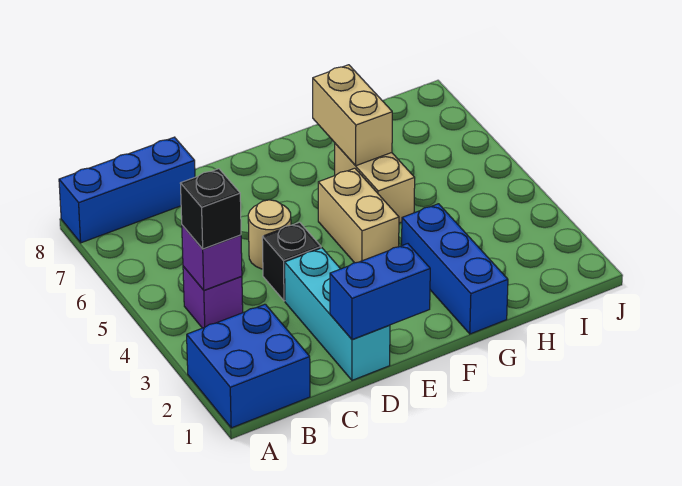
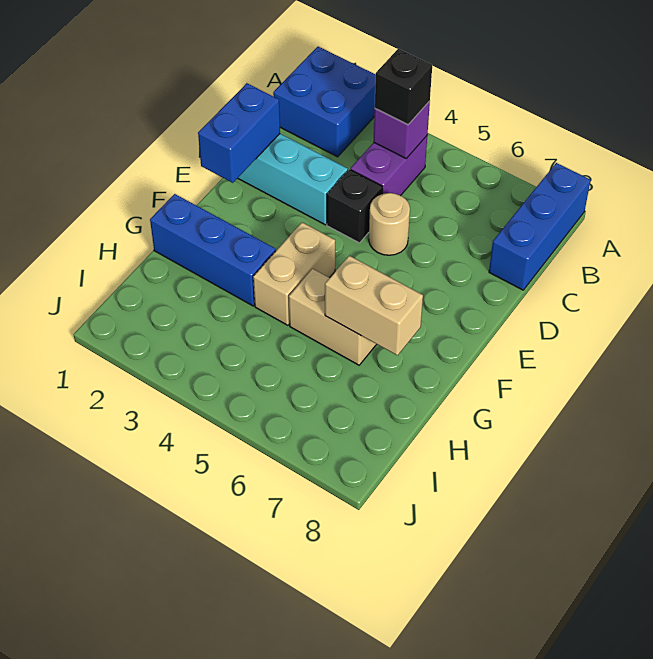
purple brick B4 level 1 -> purple brick B4:C4 level 1
tan brick F4:F5 level 1 -> tan brick F4:G4 level 1

